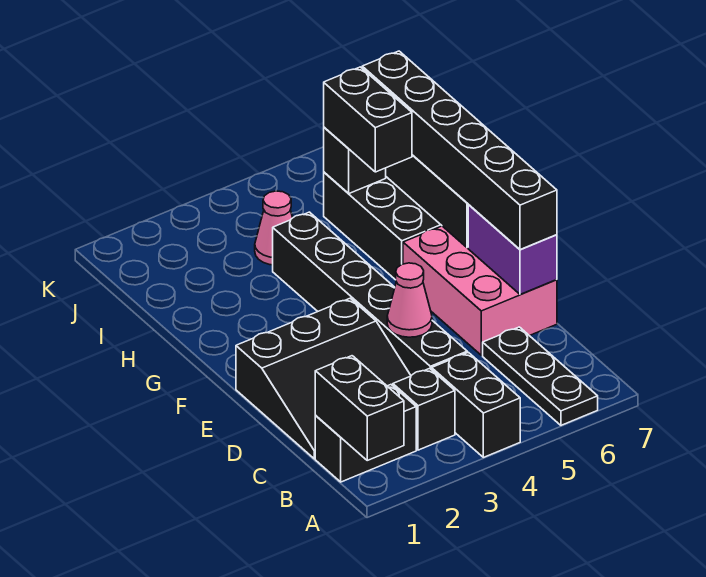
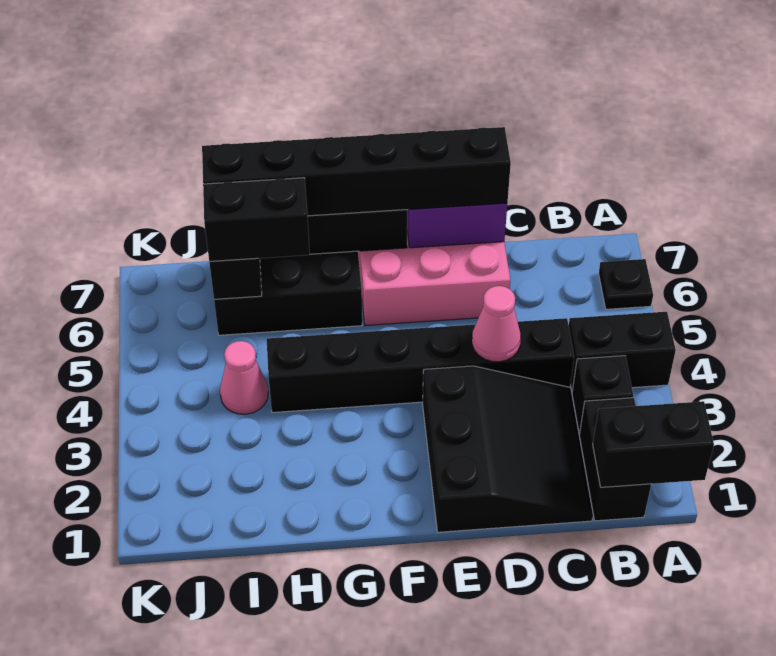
black plate A6:C6 level 1 -> black plate A6 level 1

